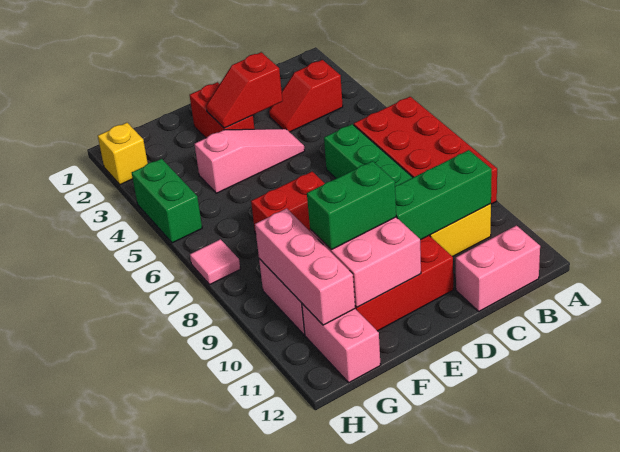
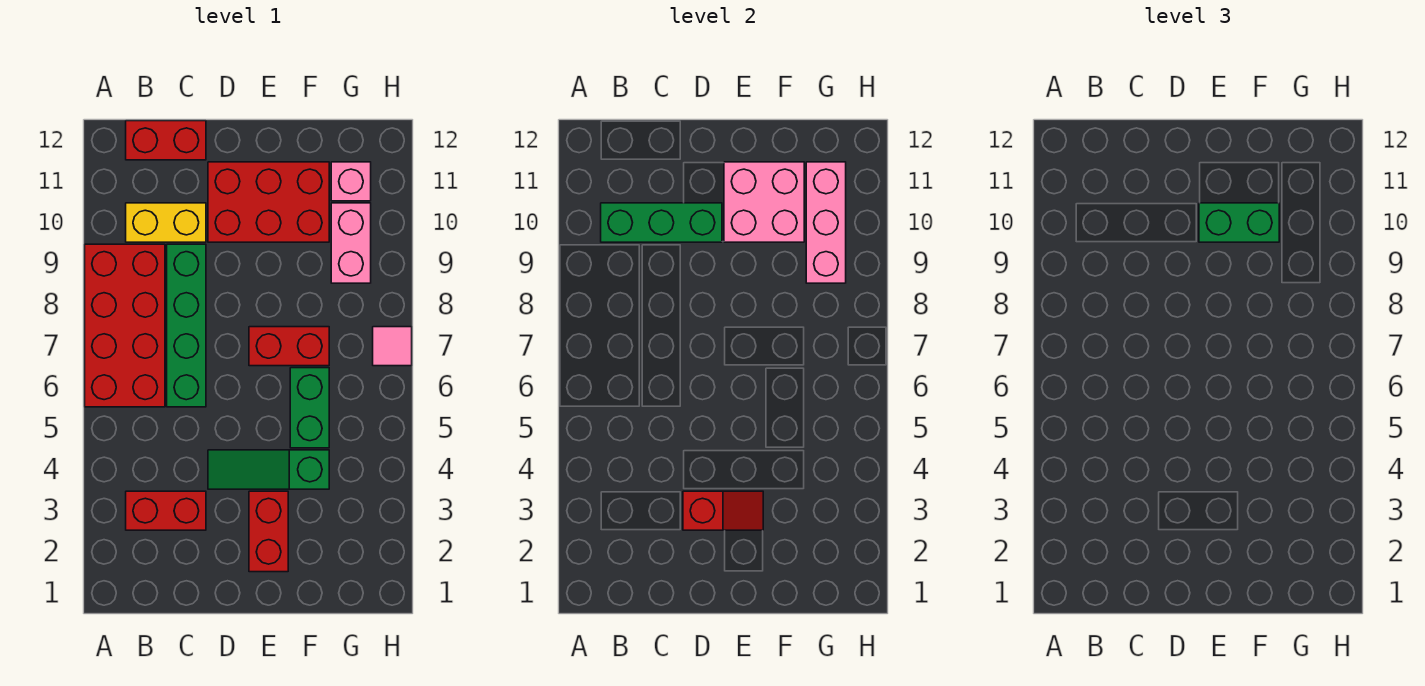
red slope B3:C3 level 1 top B -> red brick B3:C3 level 1
pink brick B12:C12 level 1 -> red brick B12:C12 level 1
pink slope D4:F4 level 1 top F -> green slope D4:F4 level 1 top F
pink brick G11:G12 level 1 -> pink brick G11 level 1
yellow brick H2 level 1 -> none
green brick H4:H5 level 1 -> green brick F5:F6 level 1

